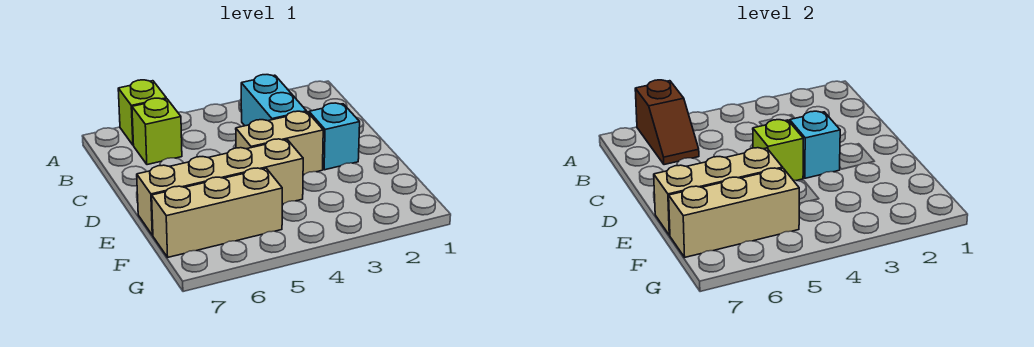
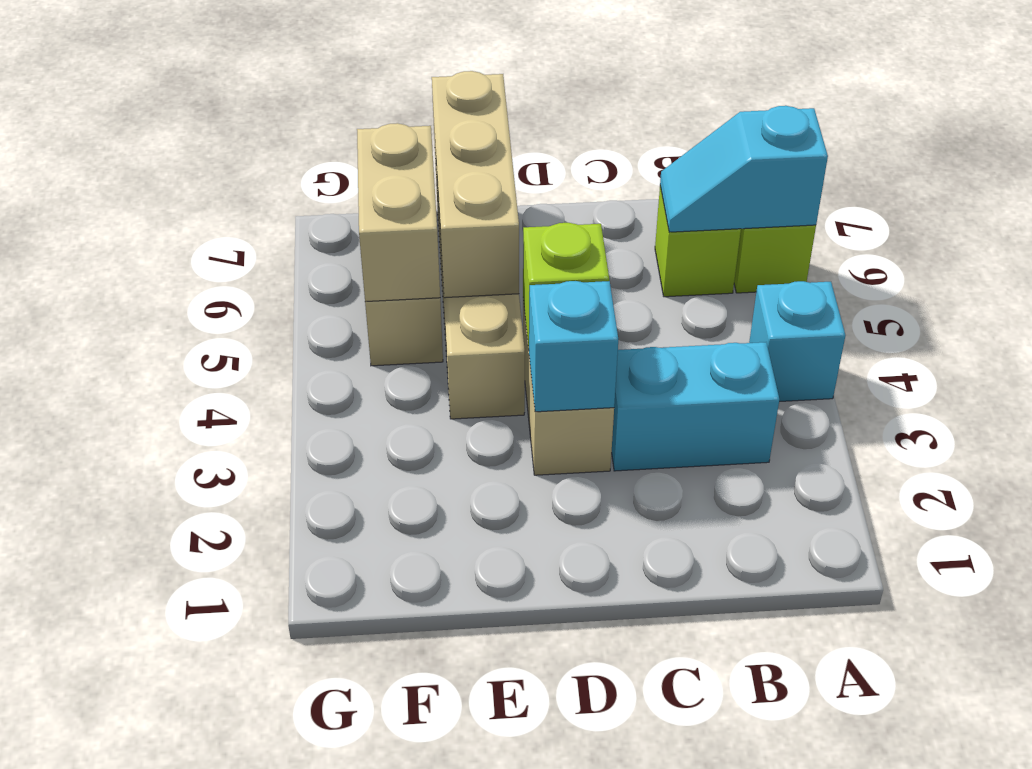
brown slope A6:B6 level 2 top A -> cyan slope A6:B6 level 2 top A
cyan brick D2 level 1 -> cyan brick A4 level 1
tan brick F5:F7 level 2 -> tan brick F5:F6 level 2

